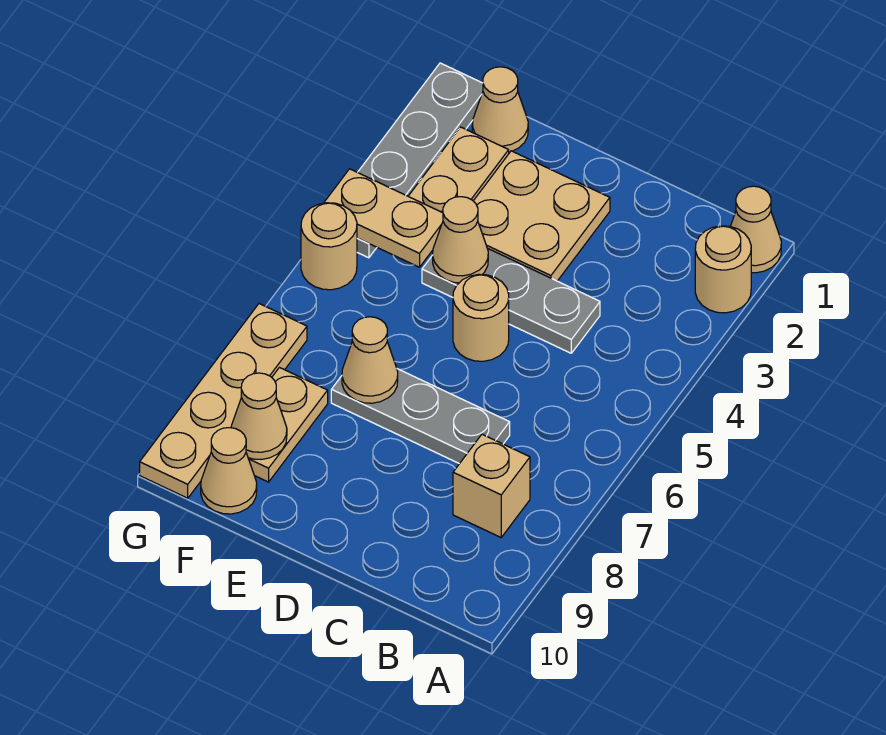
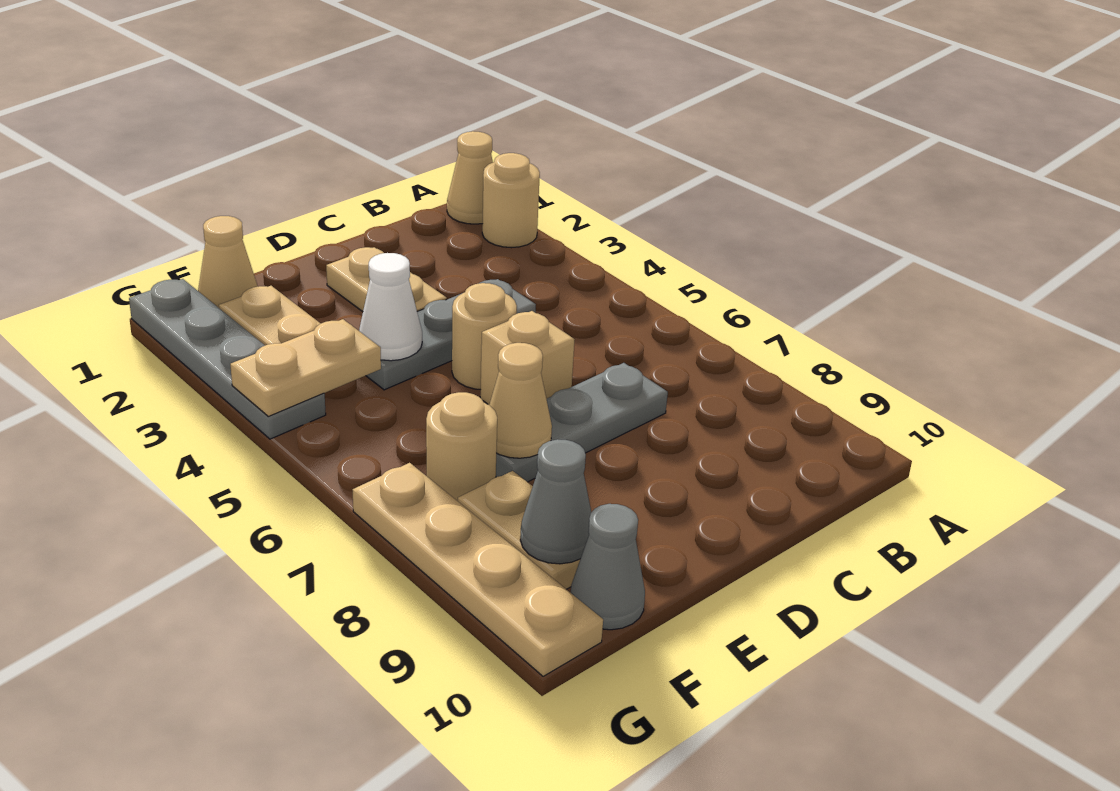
tan brick B8 level 1 -> tan brick D6 level 1
tan plate D2:E3 level 1 -> tan plate D2:D3 level 1
tan cone E4 level 2 -> white cone E4 level 2
tan cone F9 level 2 -> grey cone F9 level 2
tan cone F10 level 1 -> grey cone F10 level 1
tan round brick G5 level 1 -> tan round brick F7 level 1

